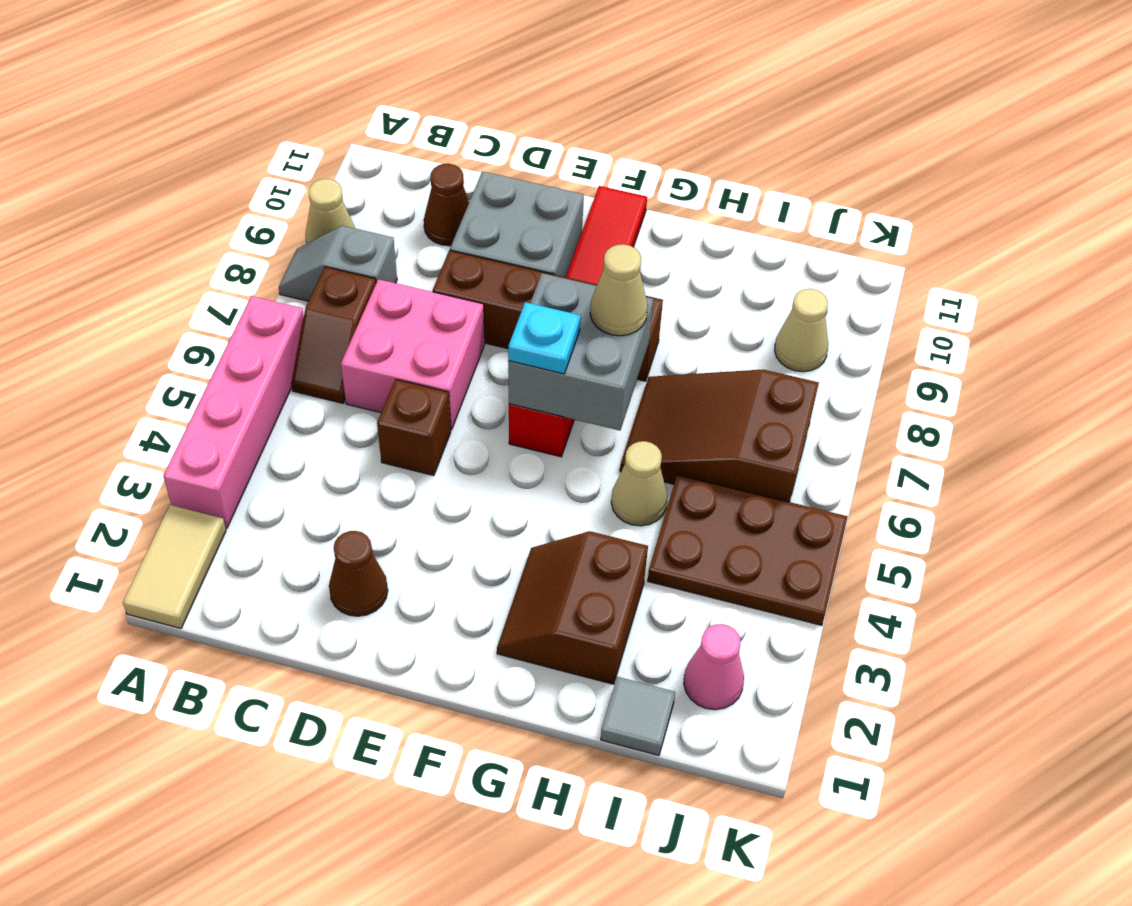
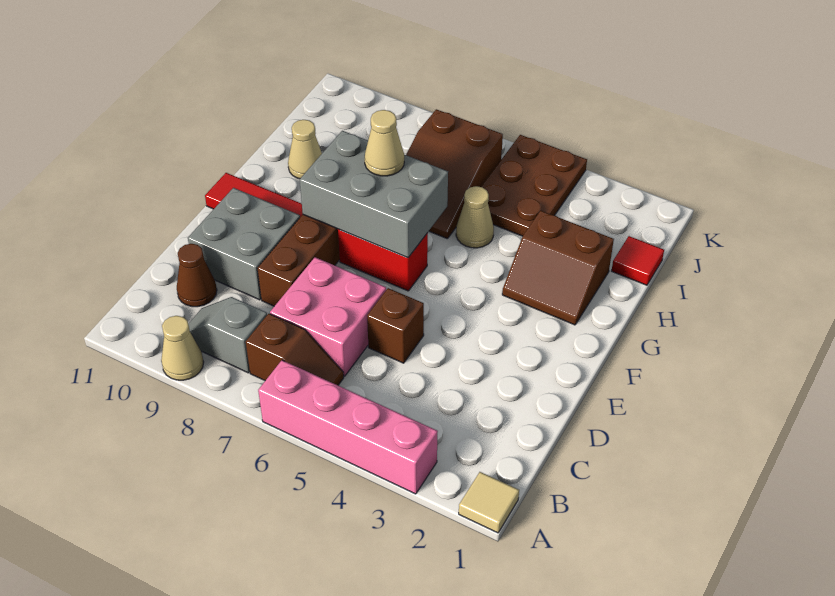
tan tile A1:A2 level 1 -> tan tile A1 level 1
grey slope A8:B8 level 1 top B -> grey slope B8:B9 level 1 top 8
brown cone D2 level 1 -> none
grey brick F6:G7 level 2 -> grey brick F6:G8 level 2
cyan plate F6 level 3 -> none
grey tile I1 level 1 -> red tile I1 level 1
pink cone J2 level 1 -> none
tan cone J9 level 1 -> tan cone H10 level 1

